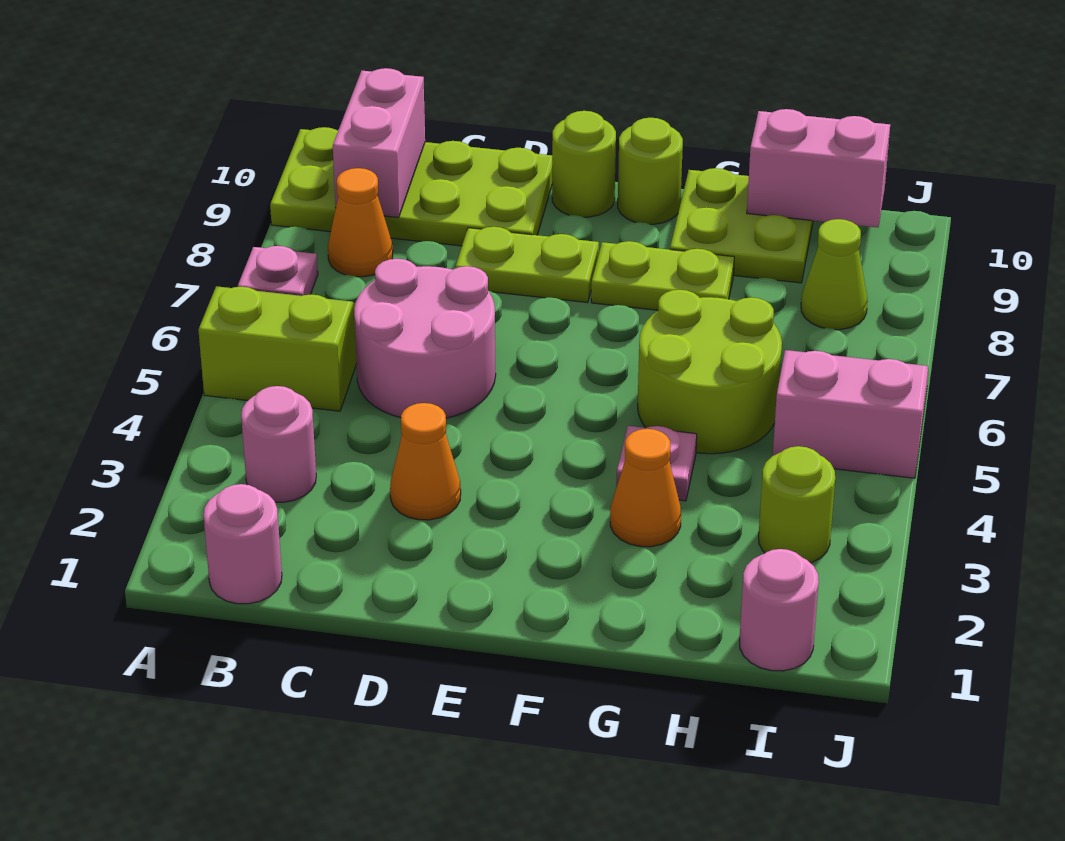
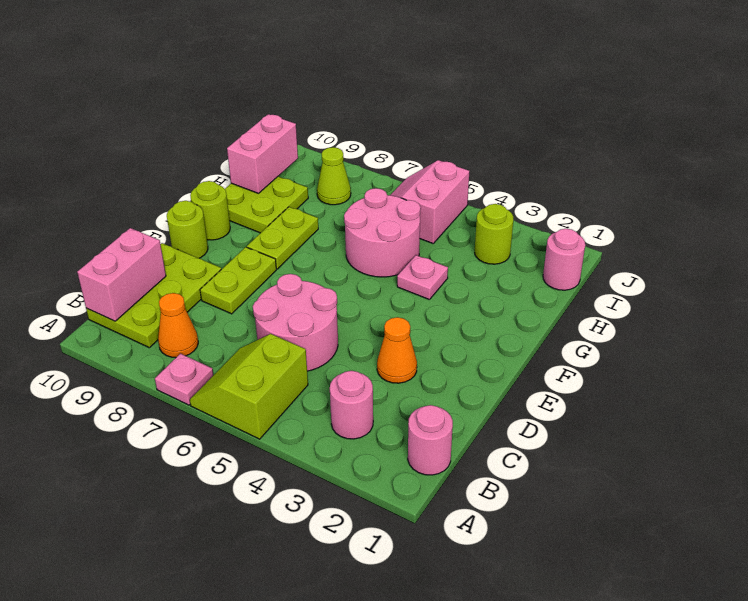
lime plate A9:D10 level 1 -> lime plate B9:D10 level 1
pink brick B9:B10 level 2 -> pink brick B10:C10 level 2
orange cone G3 level 1 -> none
lime round brick G5:H6 level 1 -> pink round brick G5:H6 level 1

